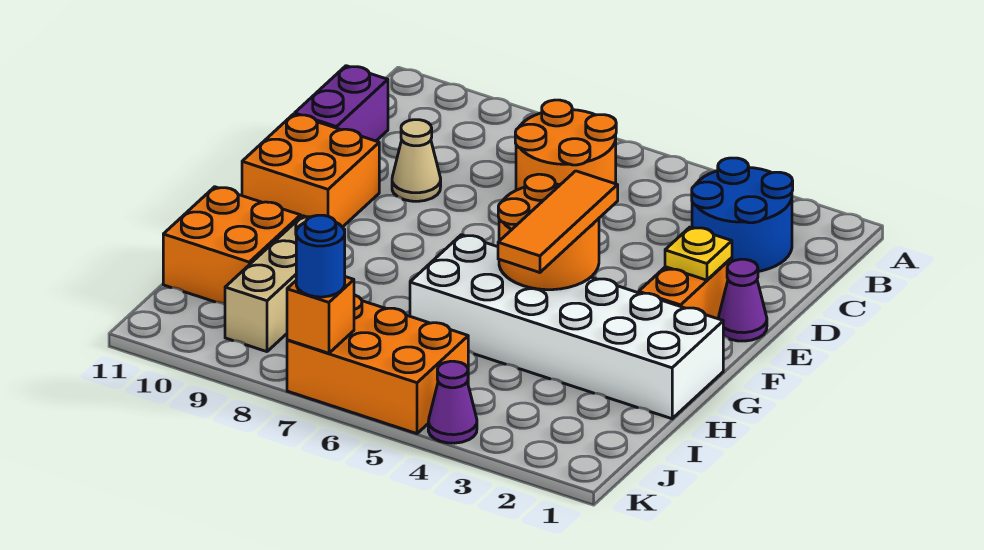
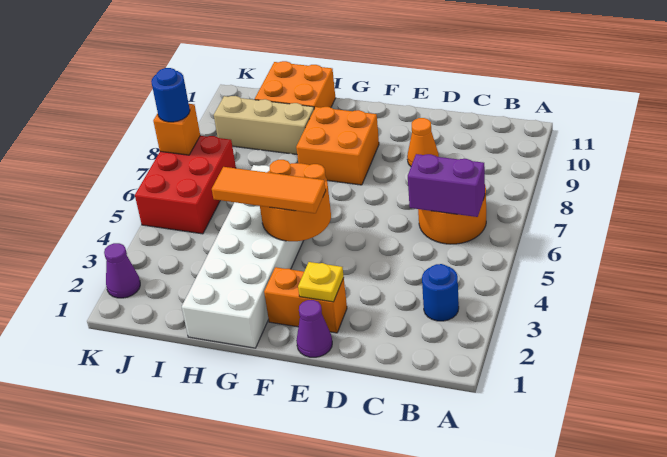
blue round brick B2:C3 level 1 -> blue round brick B3 level 1
purple brick C11:D11 level 1 -> purple brick B6:C6 level 2
tan cone D9 level 1 -> orange cone D9 level 1
orange brick E10:F11 level 1 -> orange brick F8:G9 level 1
orange brick J5:K7 level 1 -> red brick J5:K7 level 1
purple cone K4 level 1 -> purple cone K2 level 1

